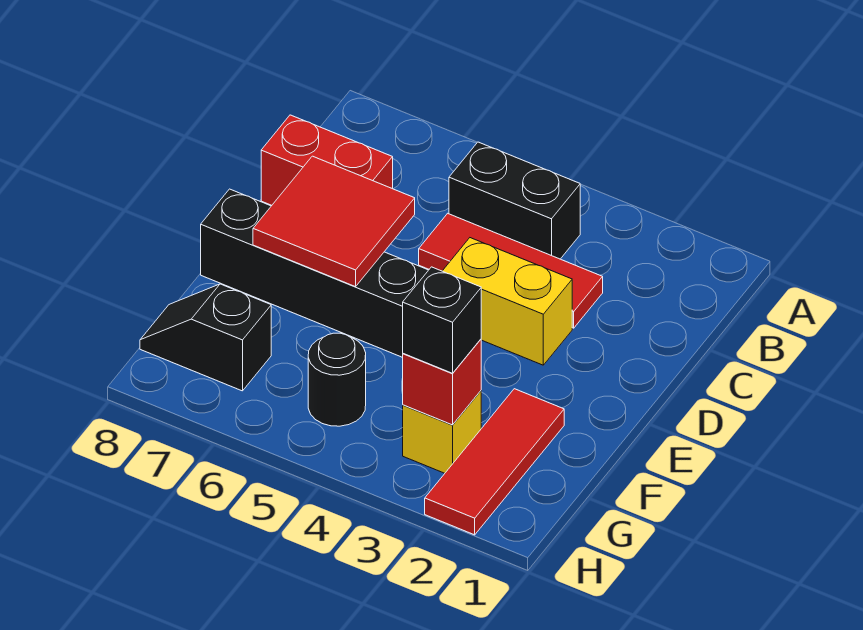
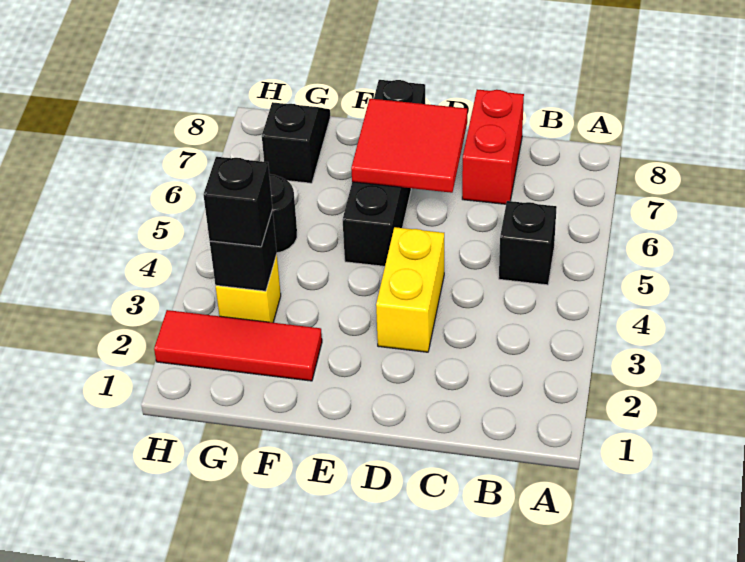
black brick B4:B5 level 1 -> black brick B5 level 1
red tile C3:C5 level 1 -> none
red brick G3 level 2 -> black brick G3 level 2

